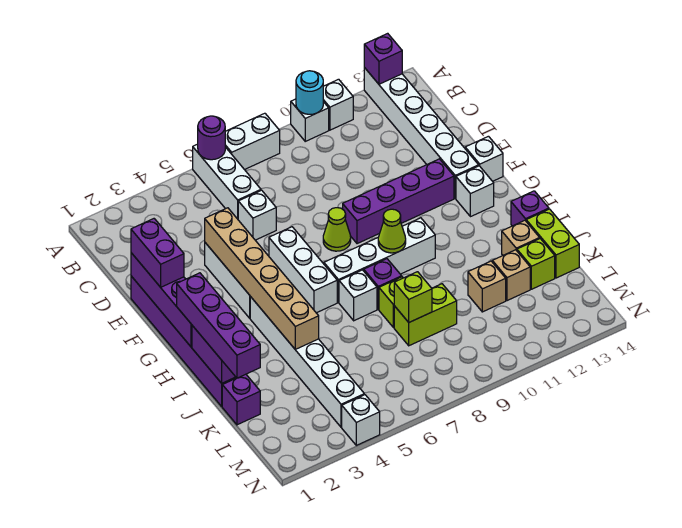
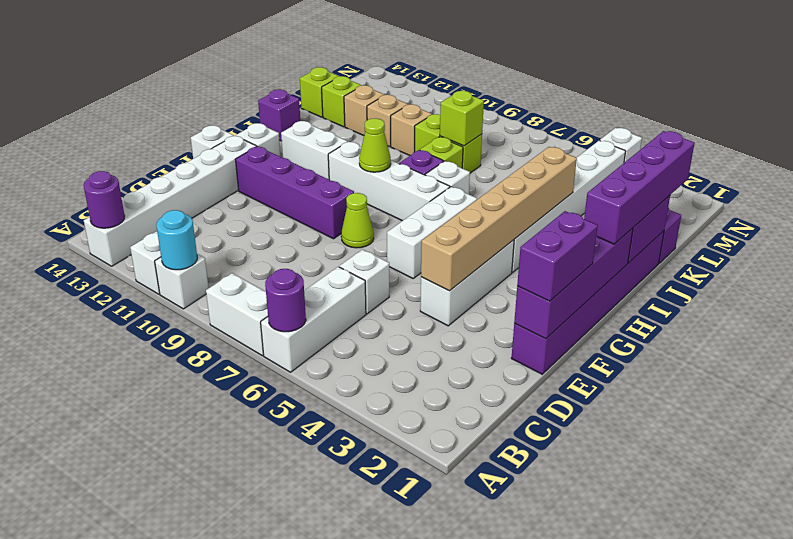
purple brick A13 level 2 -> purple round brick A13 level 2
none -> white brick H11:H12 level 1
tan brick J13 level 1 -> tan brick K10 level 1
lime brick J14:K14 level 1 -> lime brick K14 level 1

